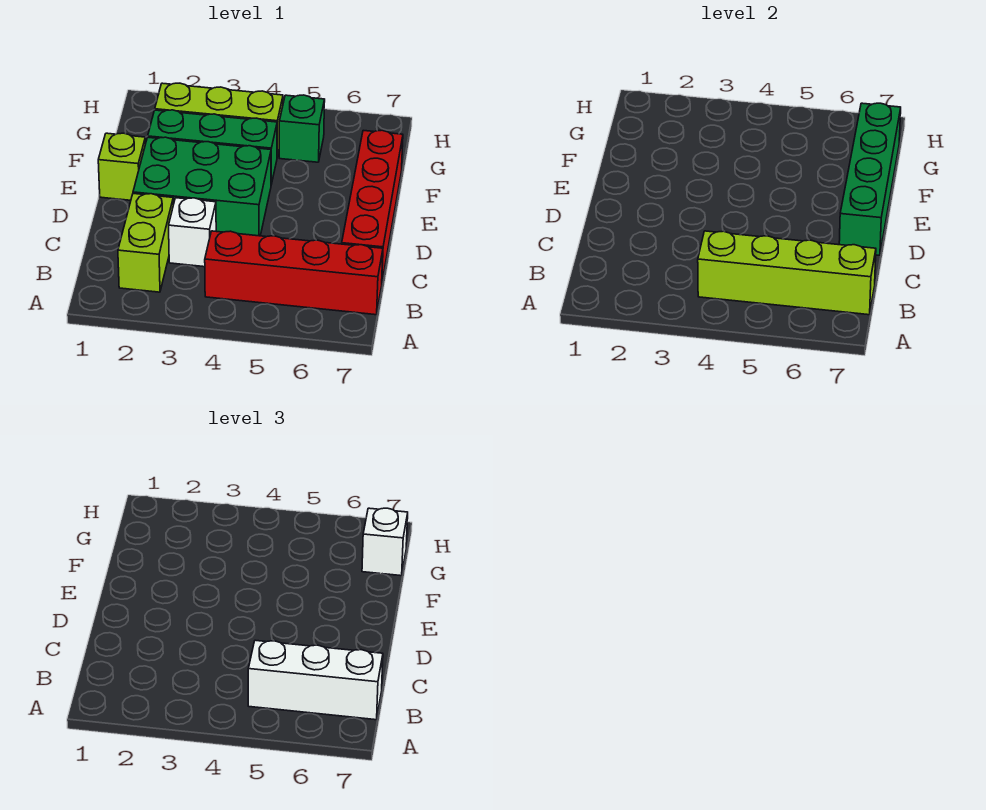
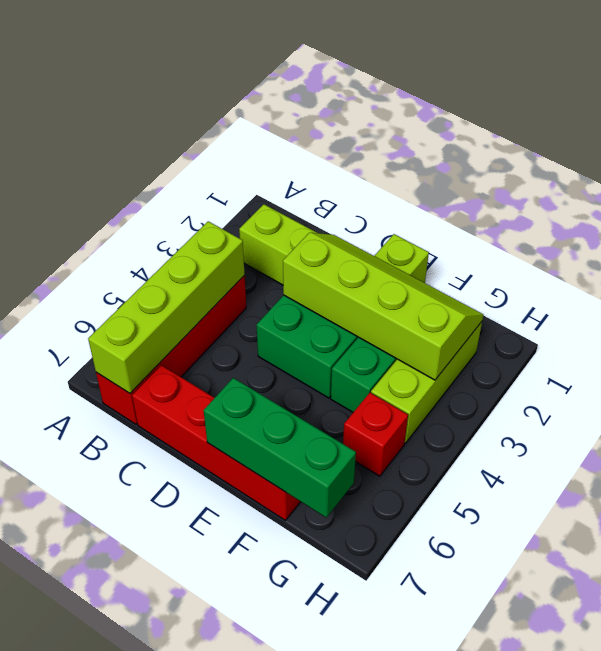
white brick B5:B7 level 3 -> none
white brick C3 level 1 -> none
none -> lime slope D2:G3 level 2 top 3
green brick D7:G7 level 2 -> green brick E7:G7 level 2
green brick G5 level 1 -> red brick G5 level 1
white brick G7 level 3 -> none

